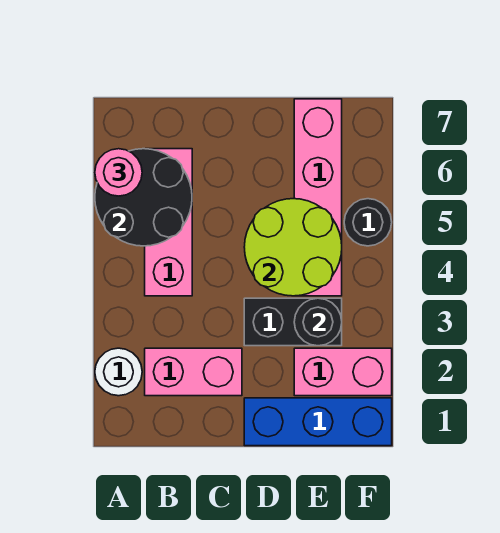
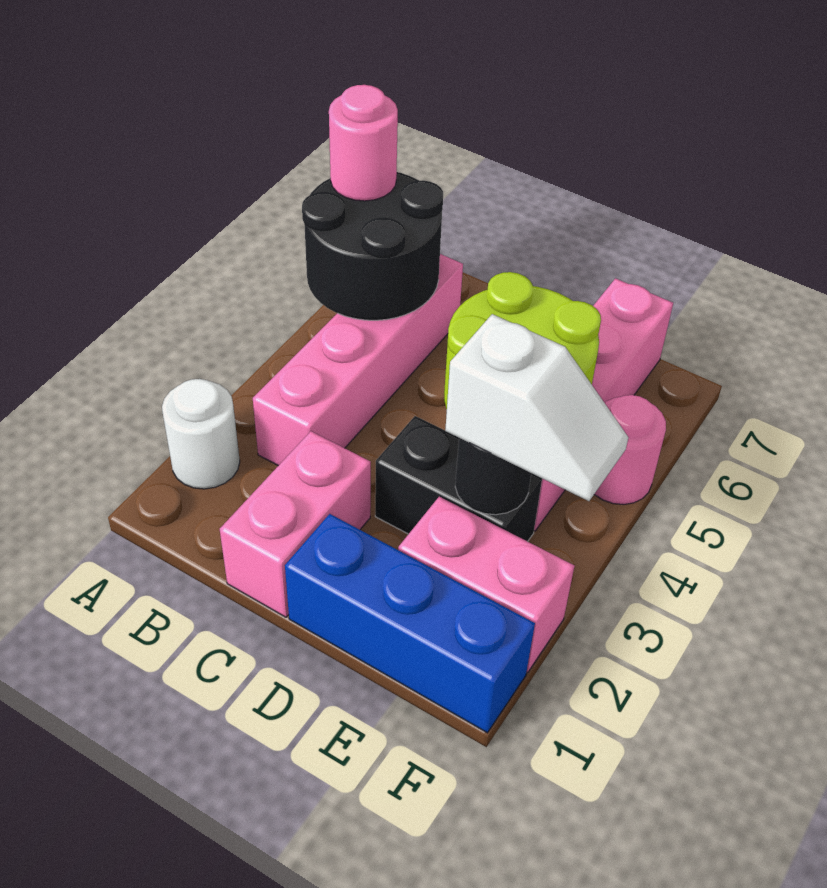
pink brick B2:C2 level 1 -> pink brick C1:C2 level 1
pink brick B4:B6 level 1 -> pink brick B3:B6 level 1
none -> white slope E3:F3 level 3 top E
black round brick F5 level 1 -> pink round brick F5 level 1

